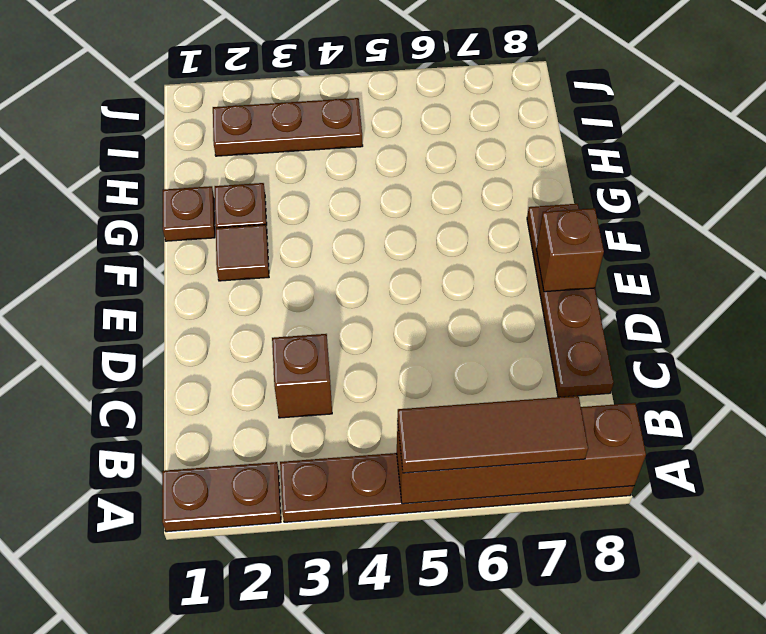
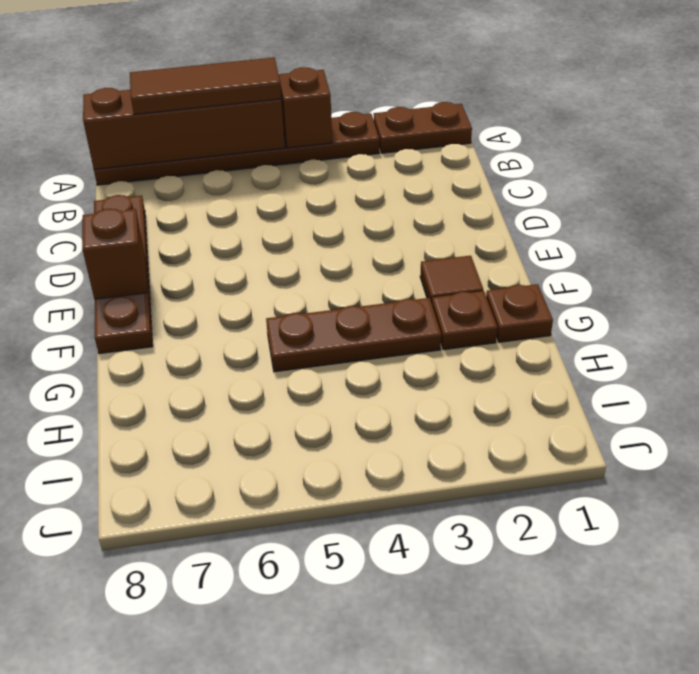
brown brick C3 level 1 -> brown brick A4 level 2
brown plate I2:I4 level 1 -> brown plate G3:G5 level 1

